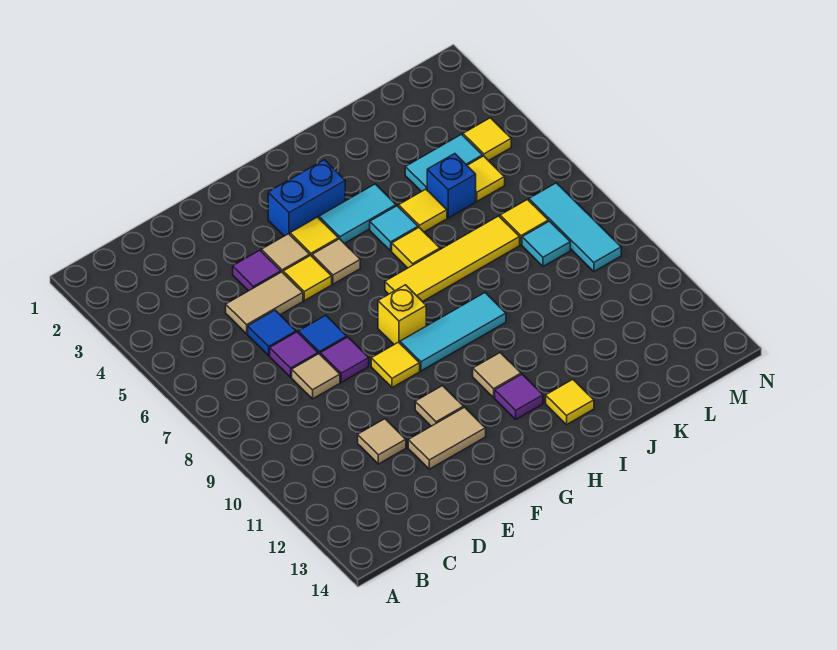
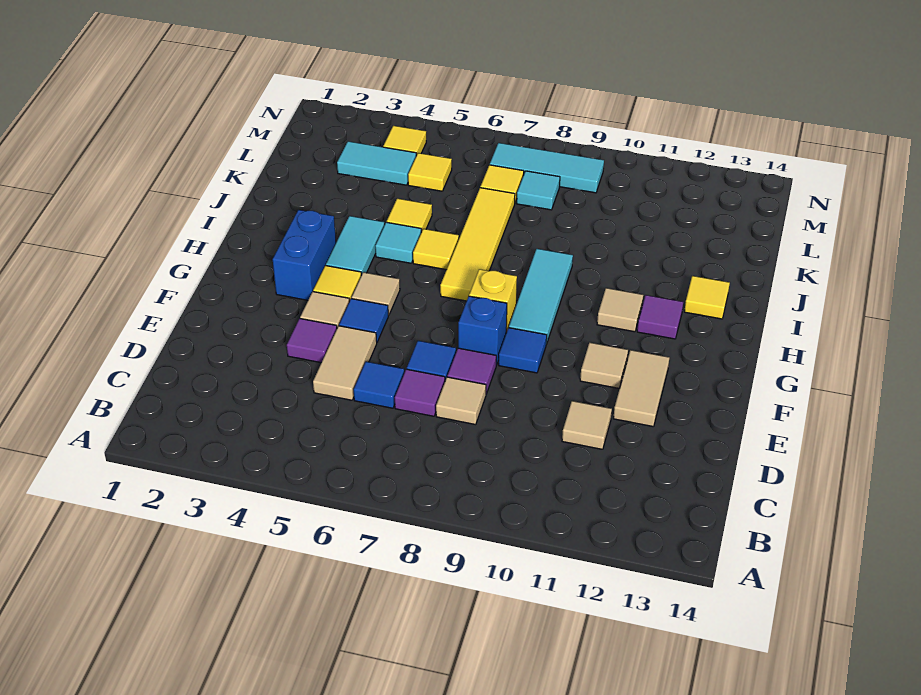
yellow tile F5 level 1 -> blue tile F5 level 1
yellow tile F9 level 1 -> blue tile F9 level 1
cyan tile K4:L4 level 1 -> cyan tile L3:L4 level 1
blue brick K5 level 1 -> blue brick F8 level 1

